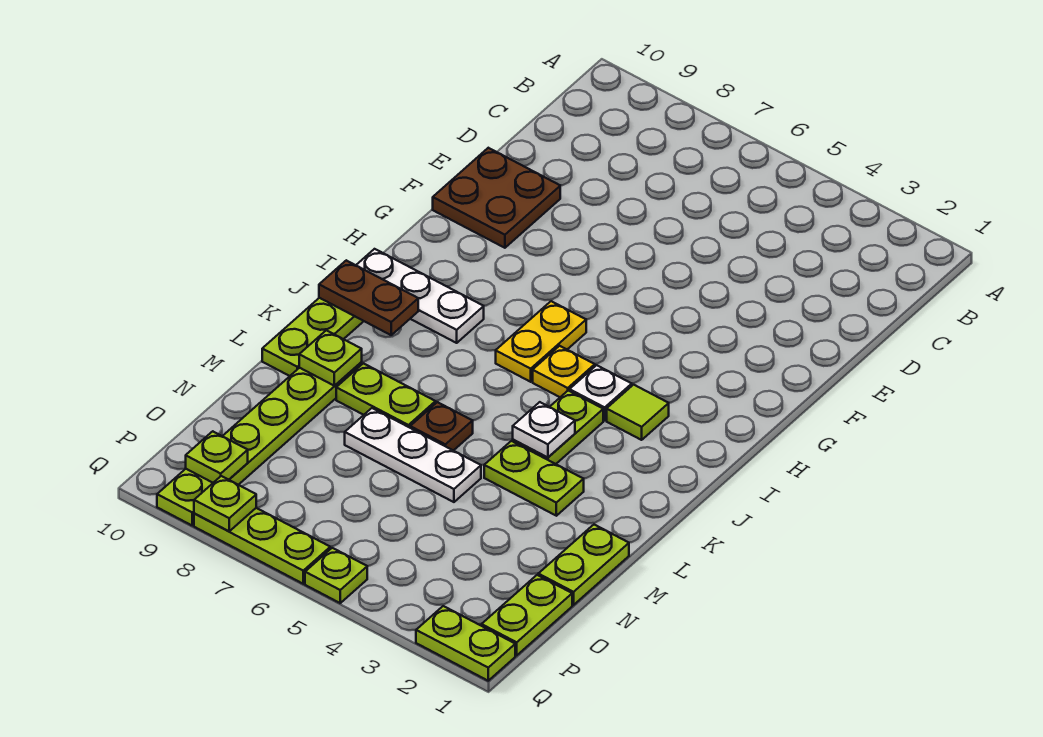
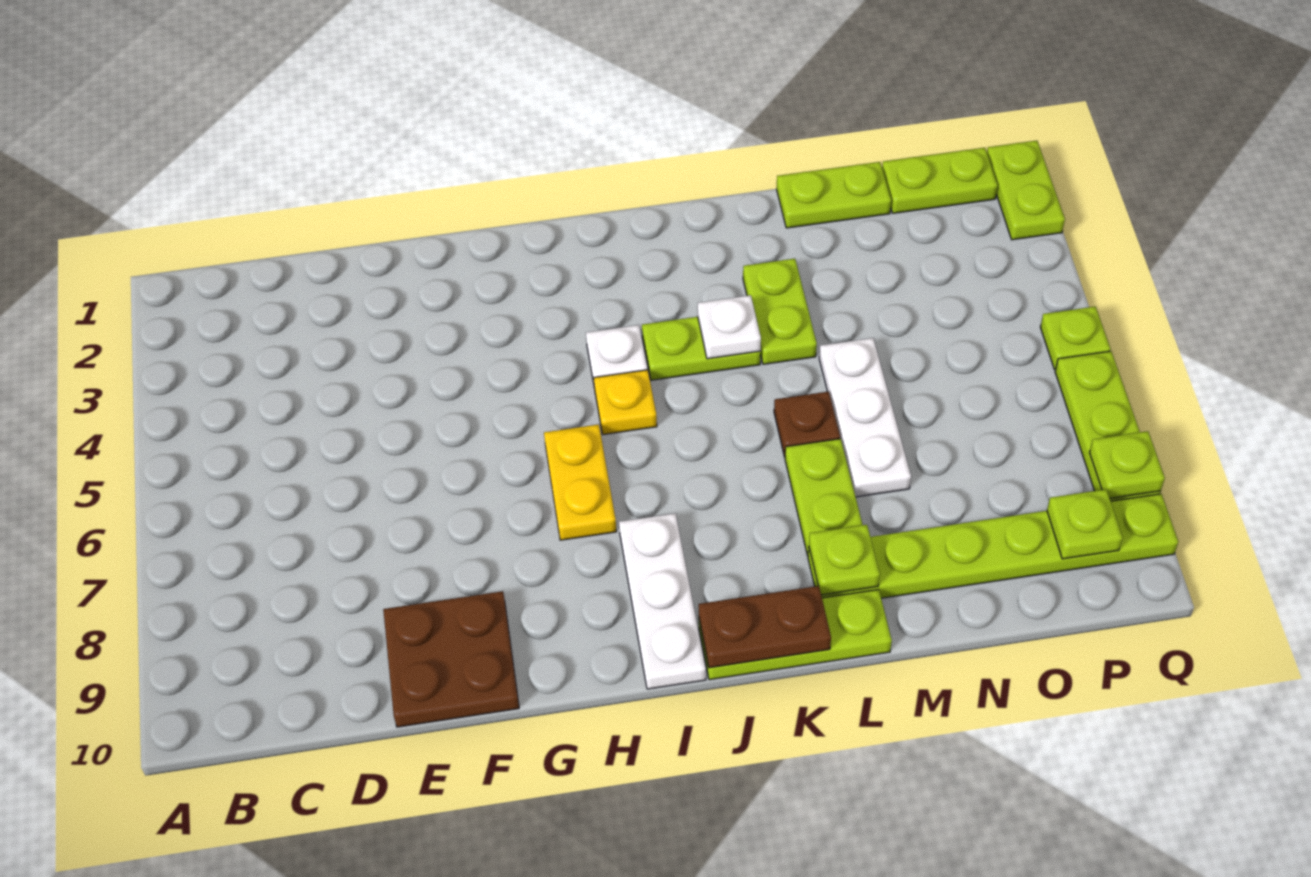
yellow plate H6:I6 level 1 -> yellow plate H6:H7 level 1
lime tile I3 level 1 -> none
brown plate J9:J10 level 2 -> brown plate J10:K10 level 2

